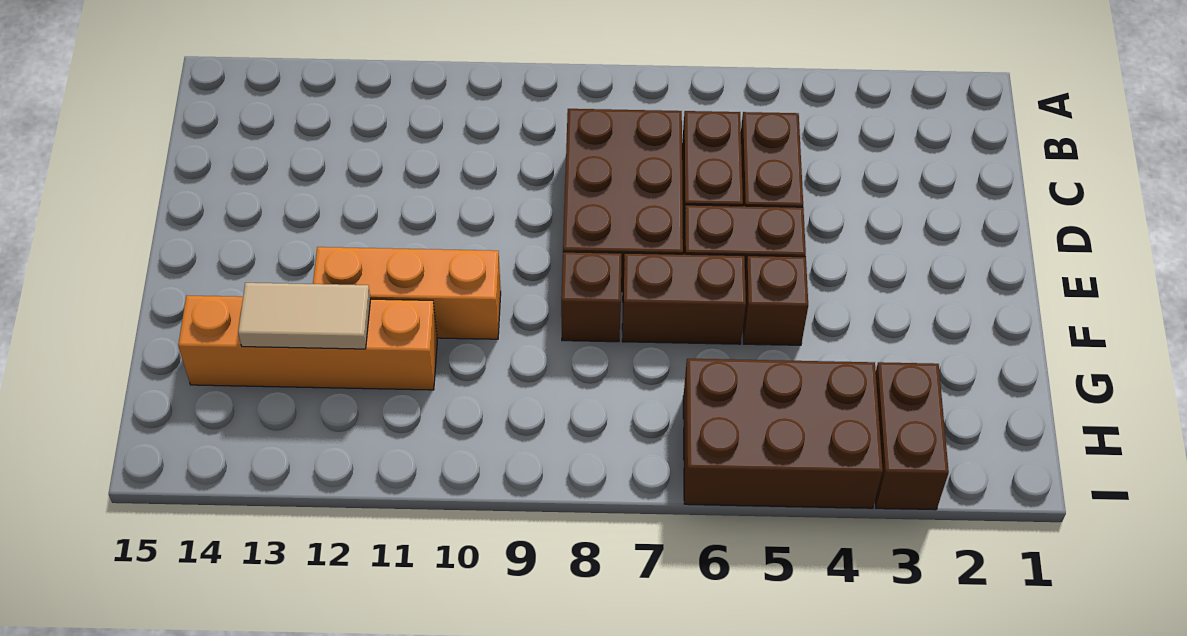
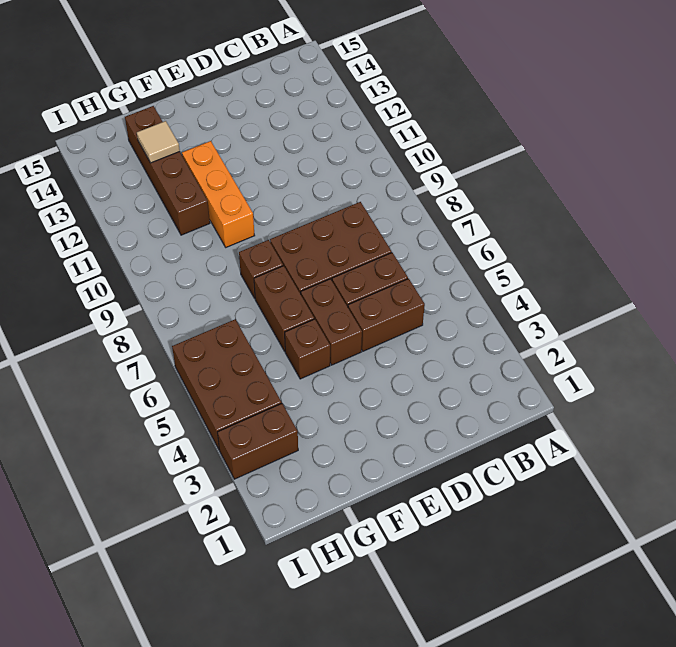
orange brick G11:G14 level 1 -> brown brick G11:G14 level 1
tan tile G12:G13 level 2 -> tan tile G13 level 2

